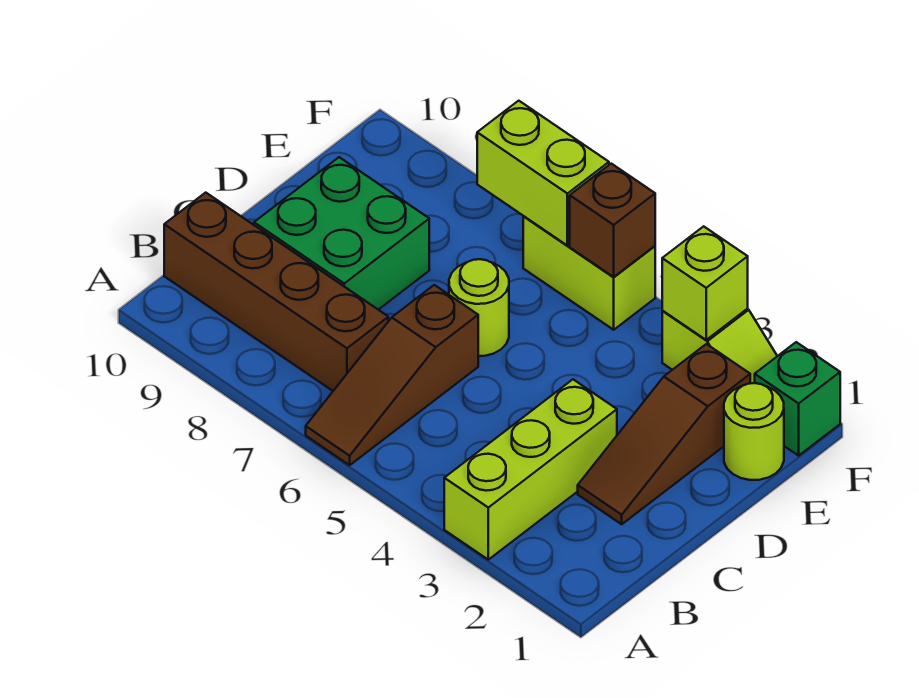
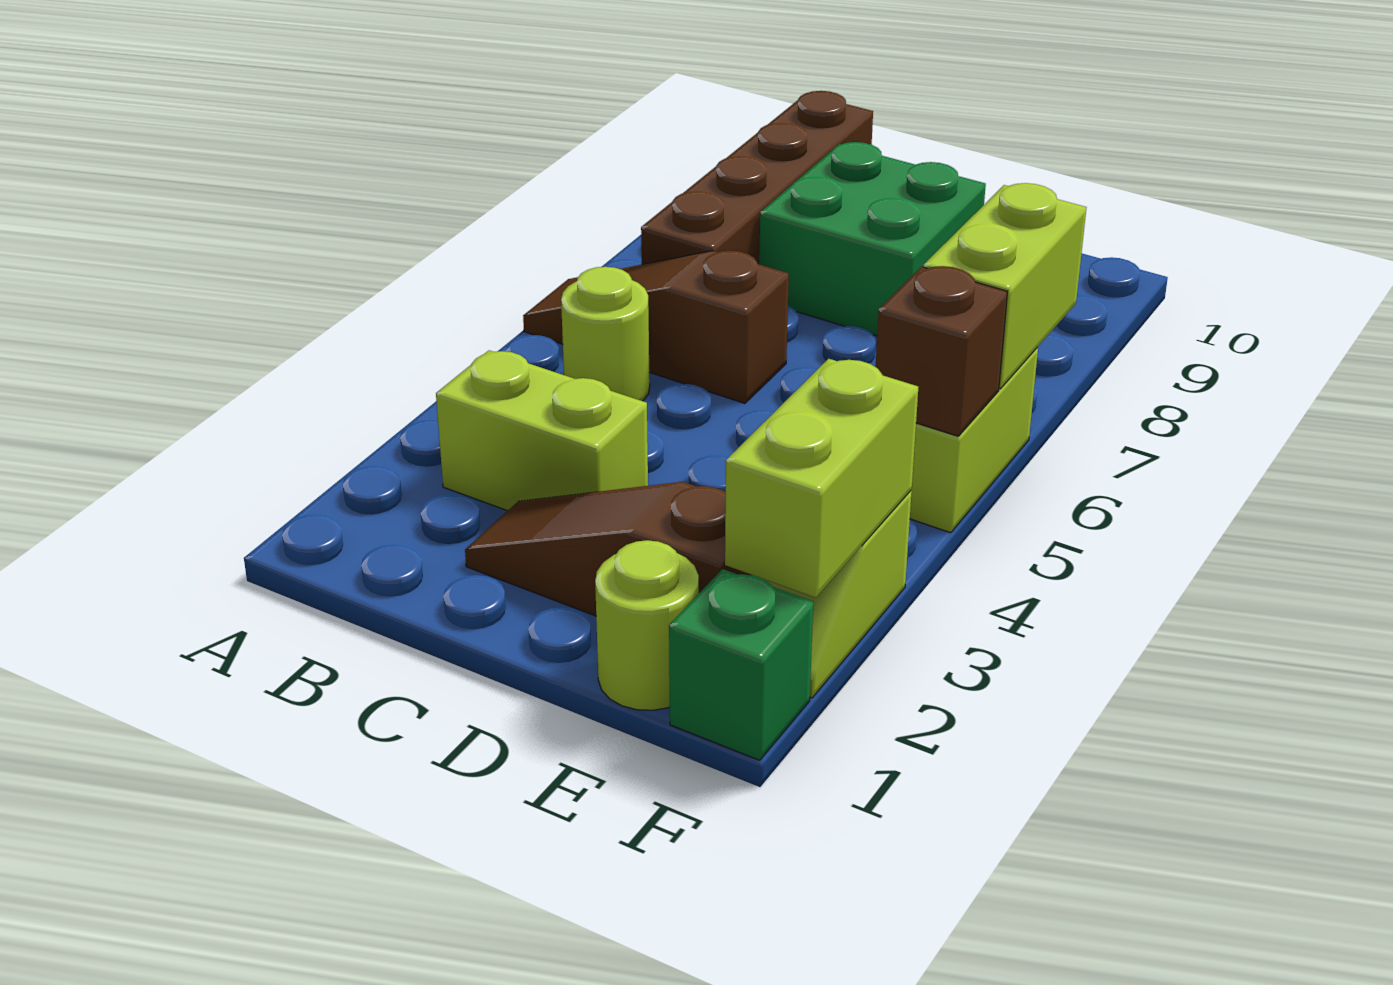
lime brick A3:C3 level 1 -> lime brick B3:C3 level 1
lime round brick D6 level 1 -> lime round brick B5 level 1
lime brick F3 level 2 -> lime brick F2:F3 level 2

